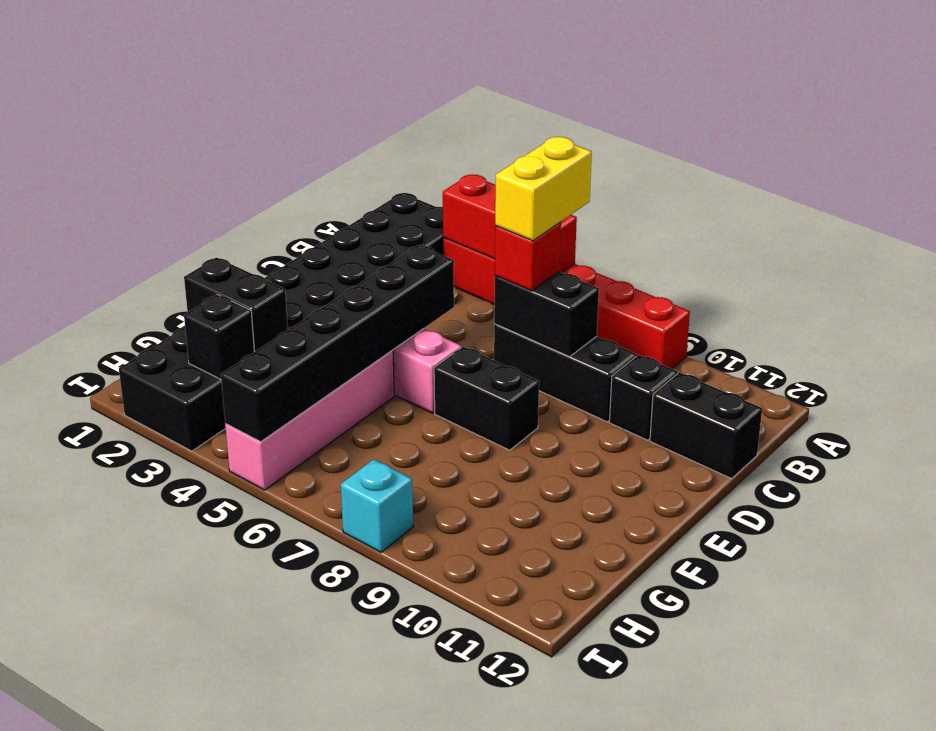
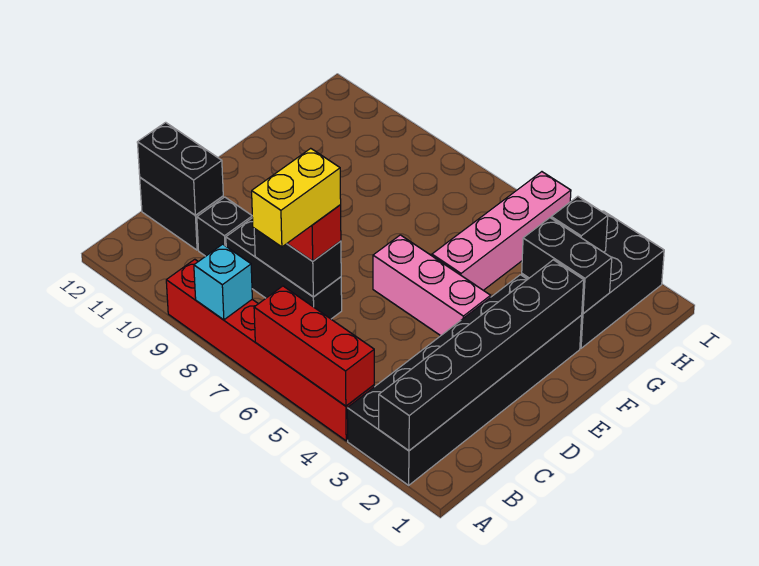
black brick D5:I5 level 2 -> black brick A2:F2 level 2
black brick E7:E8 level 1 -> black brick C11:C12 level 2
cyan brick I8 level 1 -> cyan brick A8 level 2

